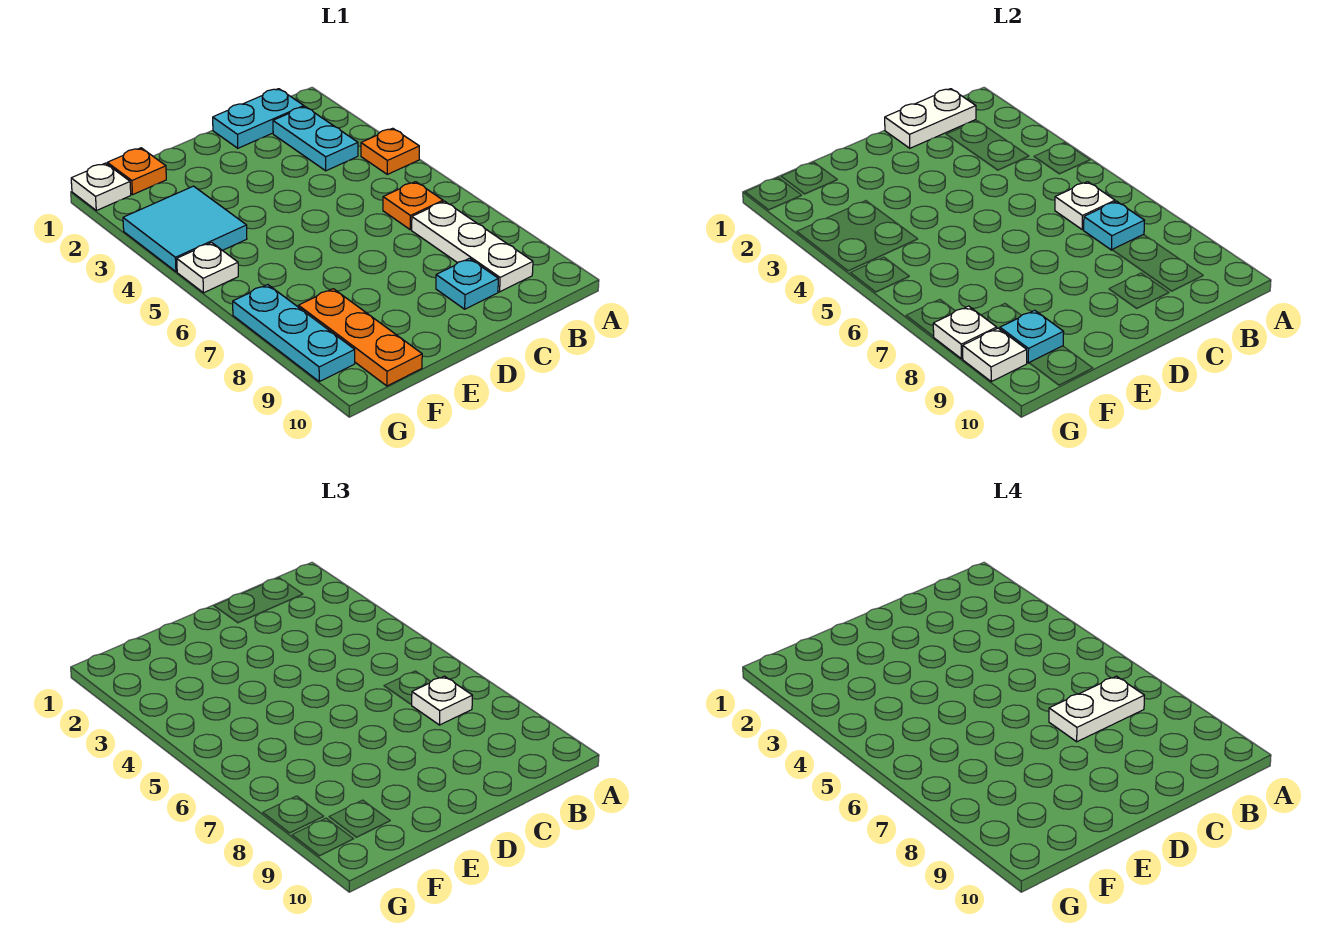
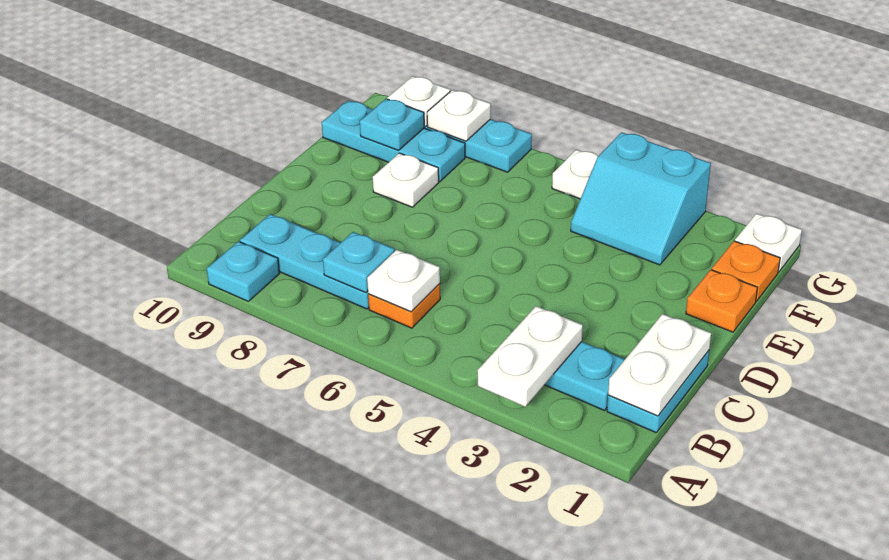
orange plate A4 level 1 -> orange plate E1 level 1
white plate B7:B9 level 1 -> cyan plate B7:B9 level 1
white plate B7 level 3 -> white plate E8 level 1
white plate B7:C7 level 4 -> white plate A3:B3 level 2
cyan plate C9 level 1 -> cyan plate A9 level 1
cyan tile F3:G4 level 1 -> cyan slope F3:G4 level 1 top G
orange plate F8:F10 level 1 -> cyan plate F8:F10 level 1

